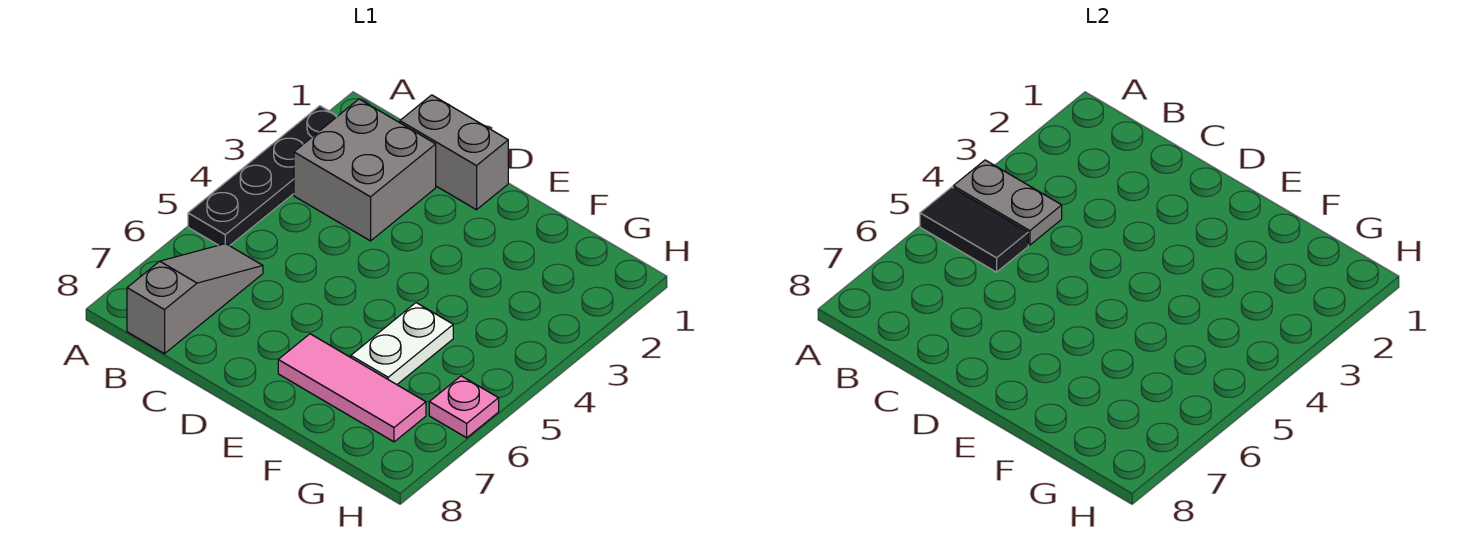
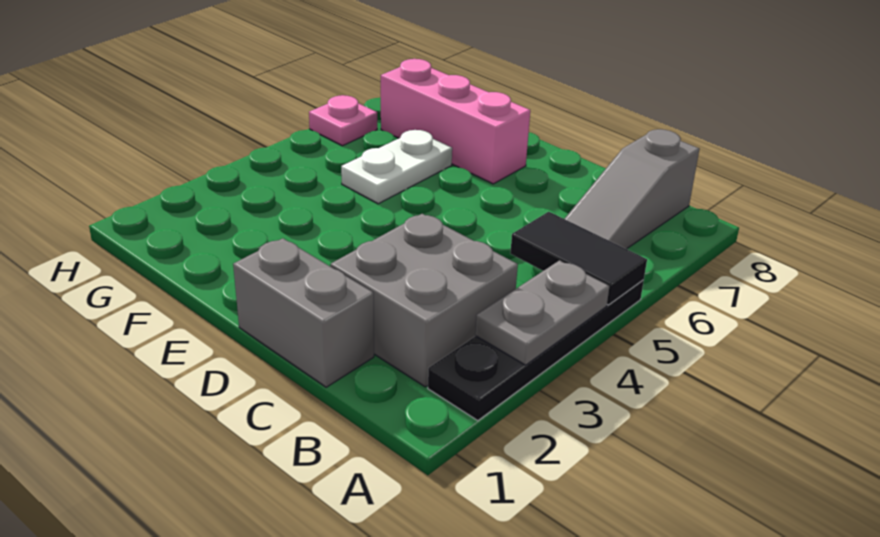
grey plate A4:B4 level 2 -> grey plate A3:A4 level 2
pink tile E7:G7 level 1 -> pink brick E7:G7 level 1

